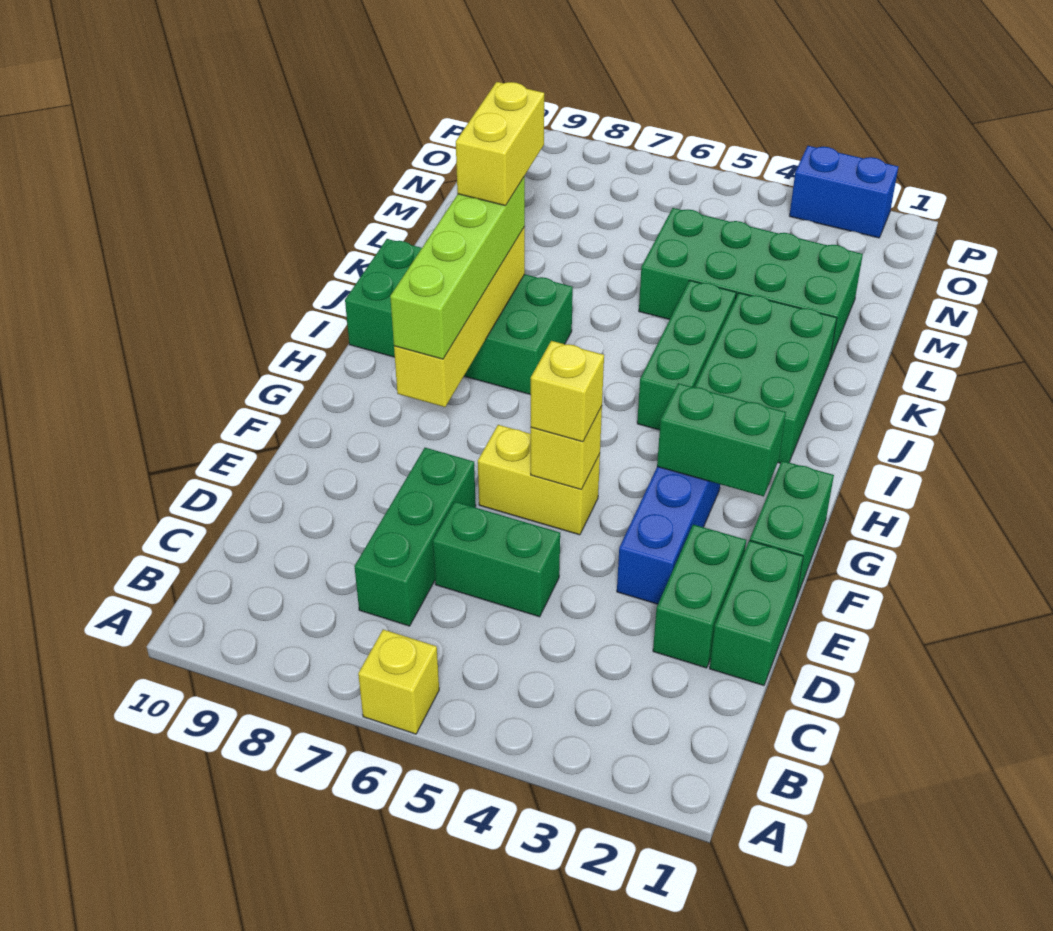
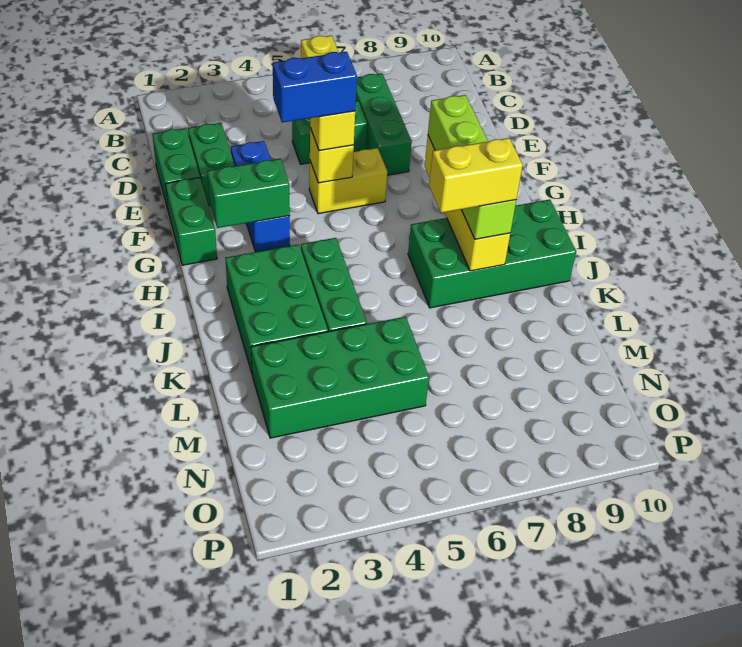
yellow brick J8:K8 level 4 -> yellow brick J7:J8 level 4
blue brick P2:P3 level 1 -> blue brick F4:F5 level 4

